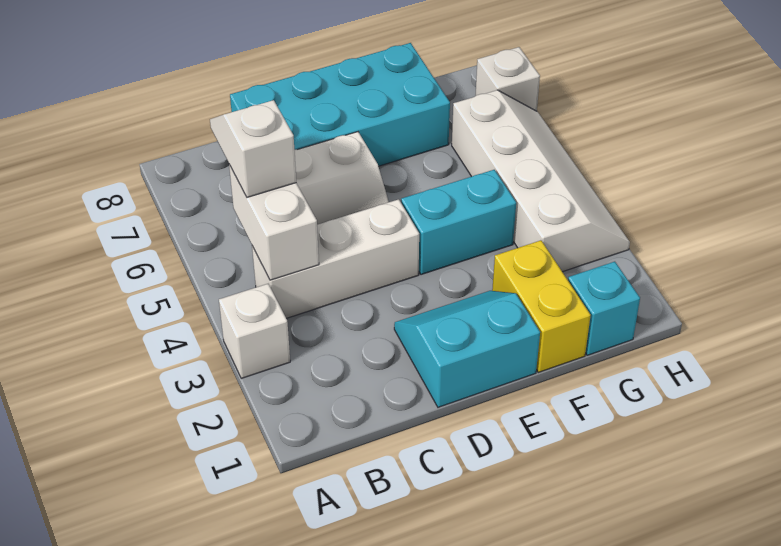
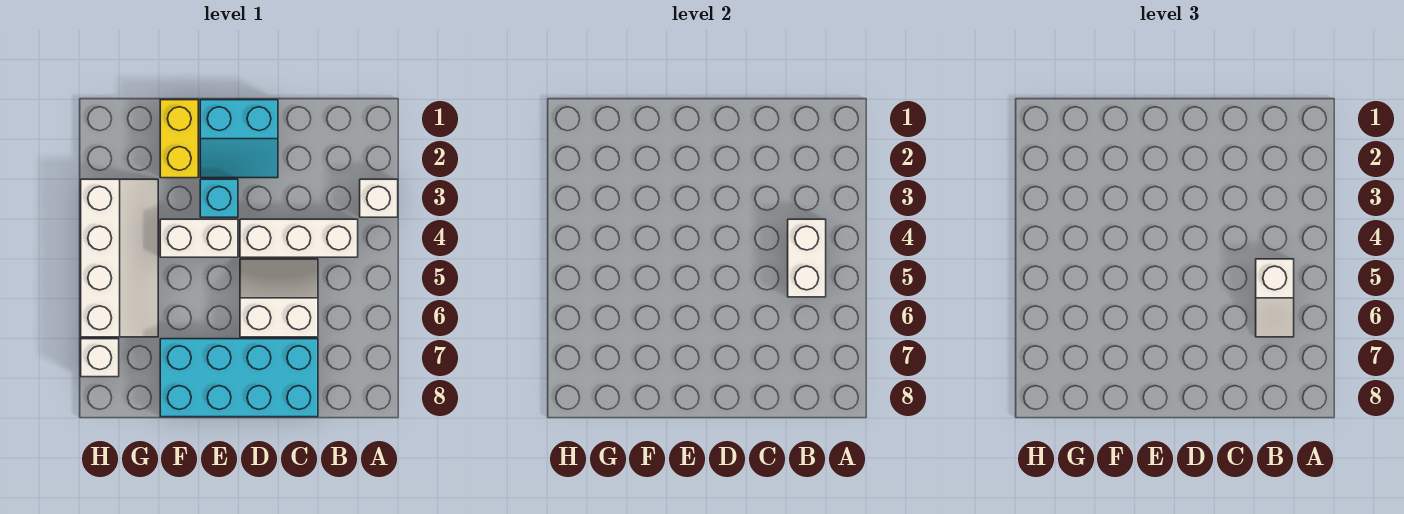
cyan brick E4:F4 level 1 -> white brick E4:F4 level 1
cyan brick G1 level 1 -> cyan brick E3 level 1
white slope G3:H6 level 1 top G -> white slope G3:H6 level 1 top H

